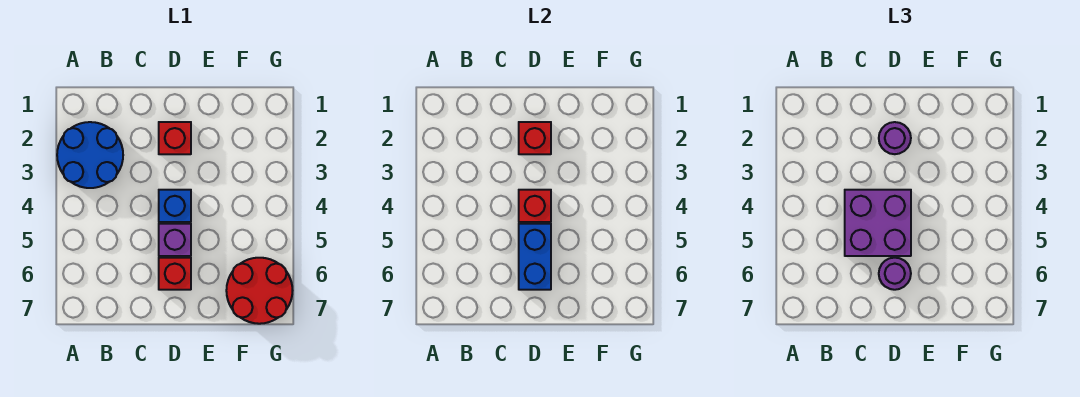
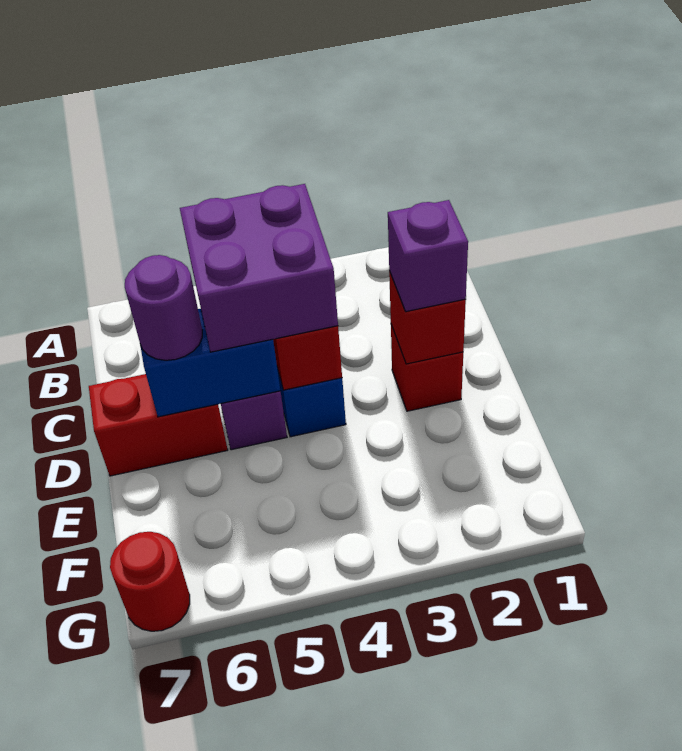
blue round brick A2:B3 level 1 -> none
purple round brick D2 level 3 -> purple brick D2 level 3
red brick D6 level 1 -> red brick D6:D7 level 1
red round brick F6:G7 level 1 -> red round brick G7 level 1

